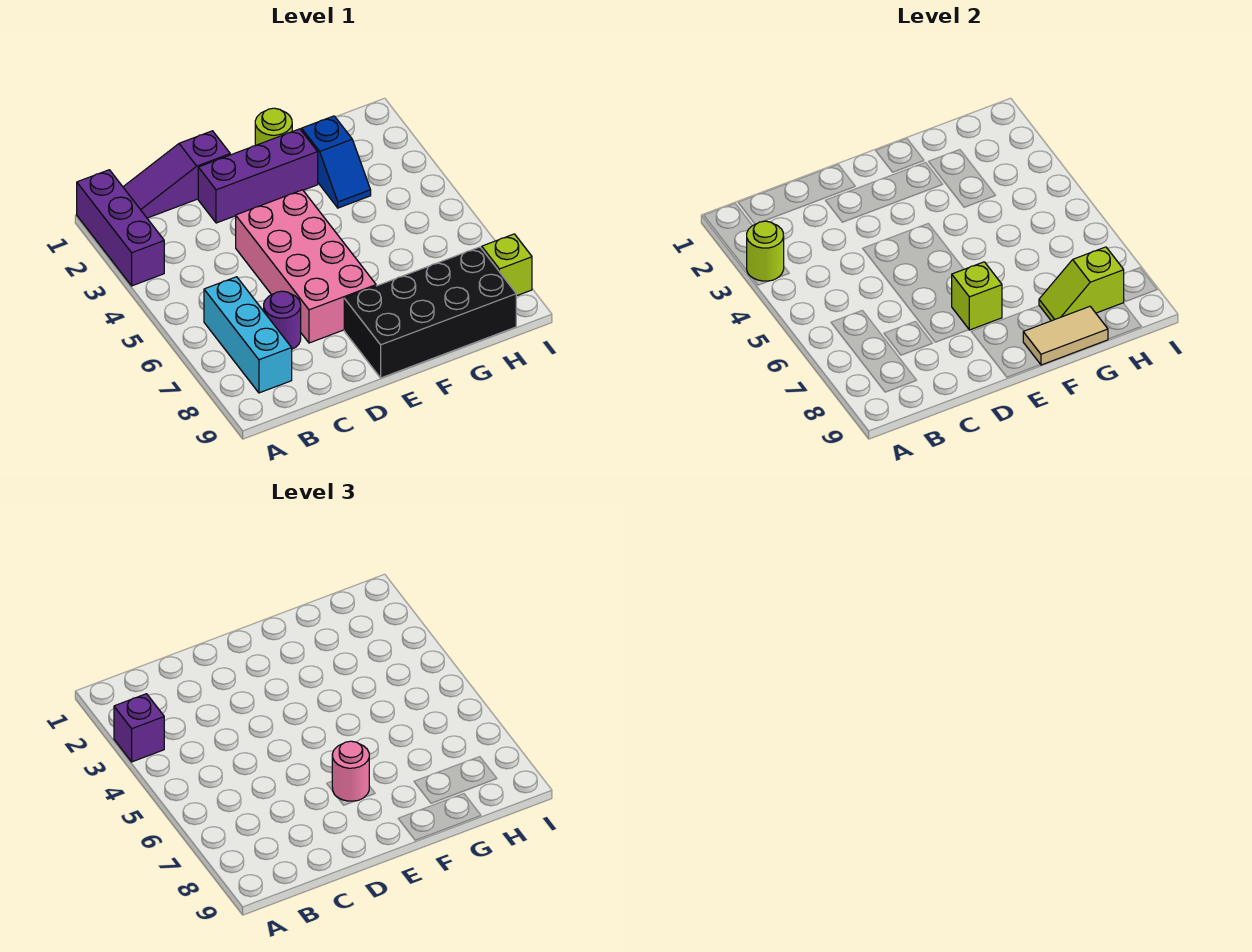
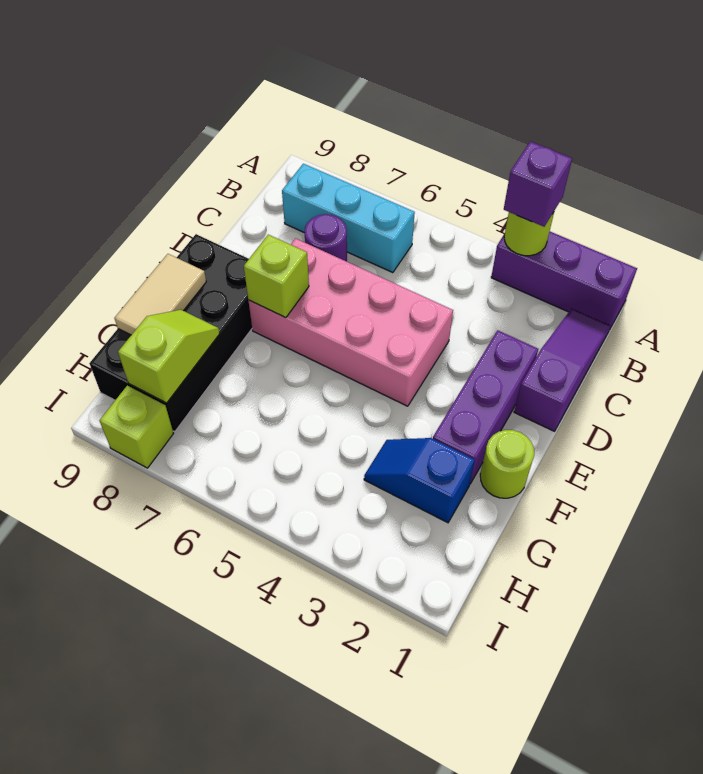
pink round brick E7 level 3 -> none

